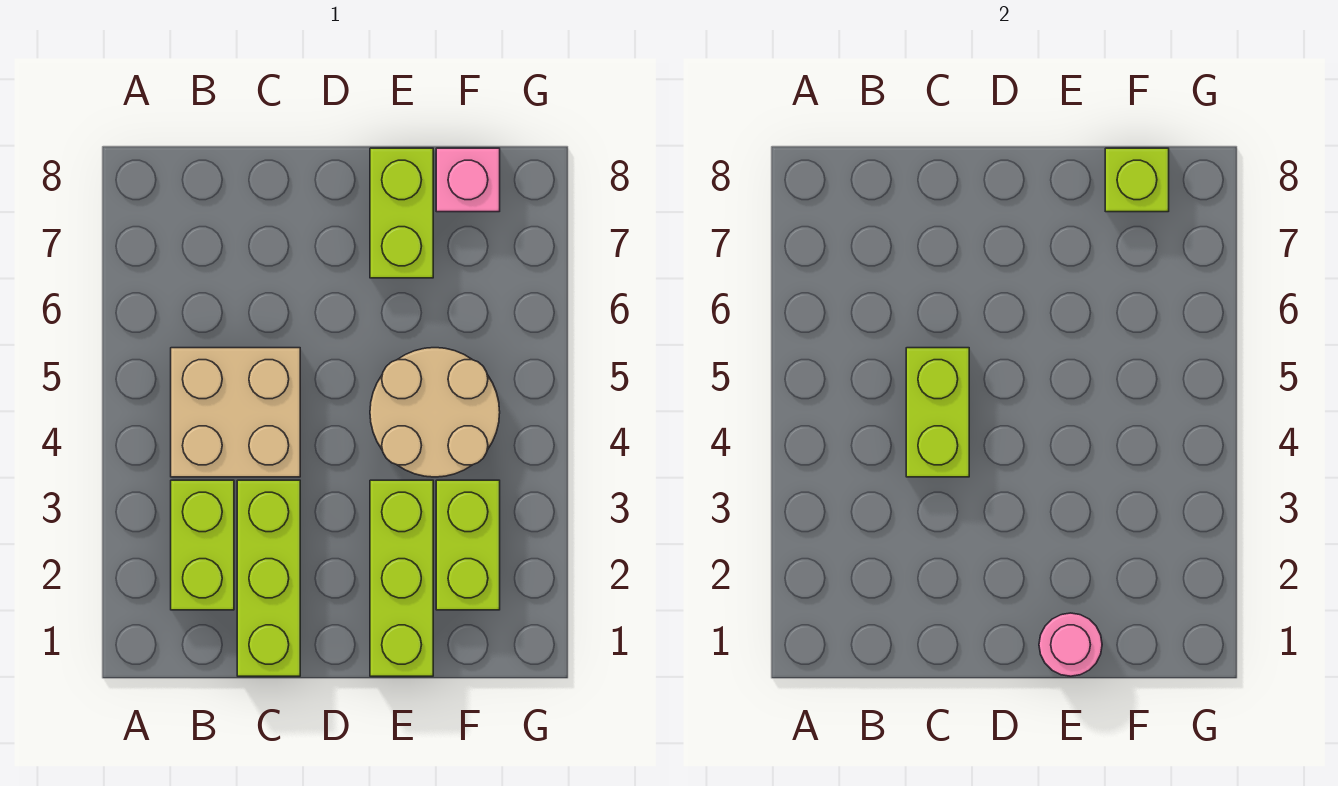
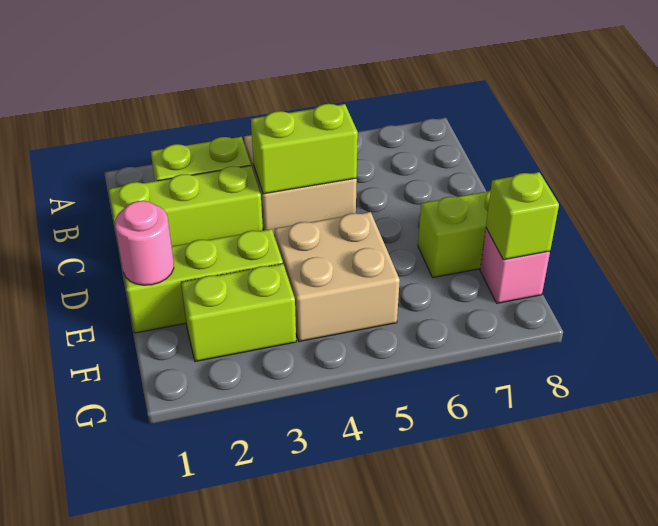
tan round brick E4:F5 level 1 -> tan brick E4:F5 level 1

